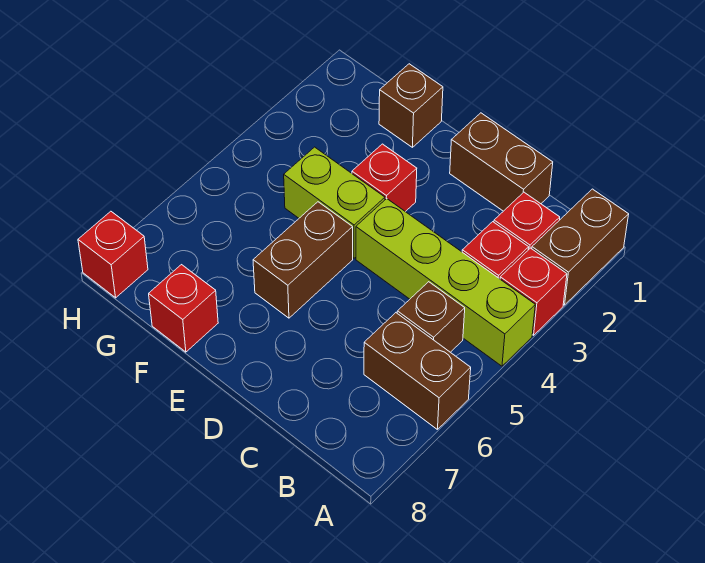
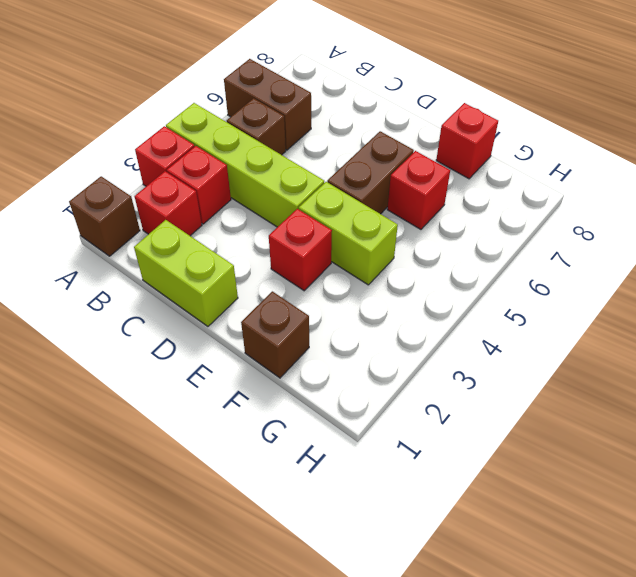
brown brick A1:A2 level 1 -> brown brick A1 level 1
brown brick C1:D1 level 1 -> lime brick C1:D1 level 1
red brick H8 level 1 -> red brick F6 level 1

